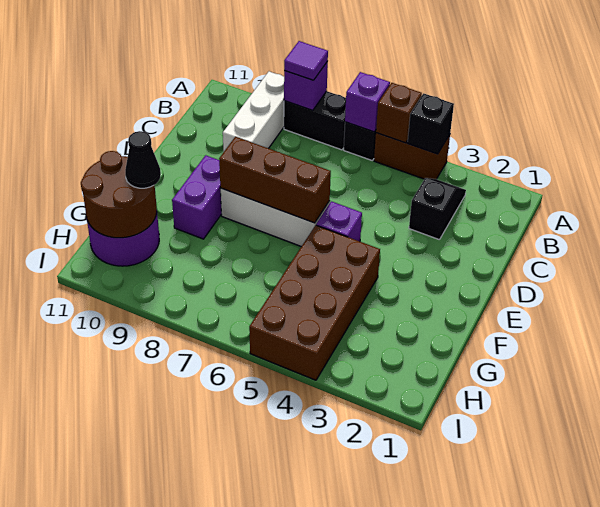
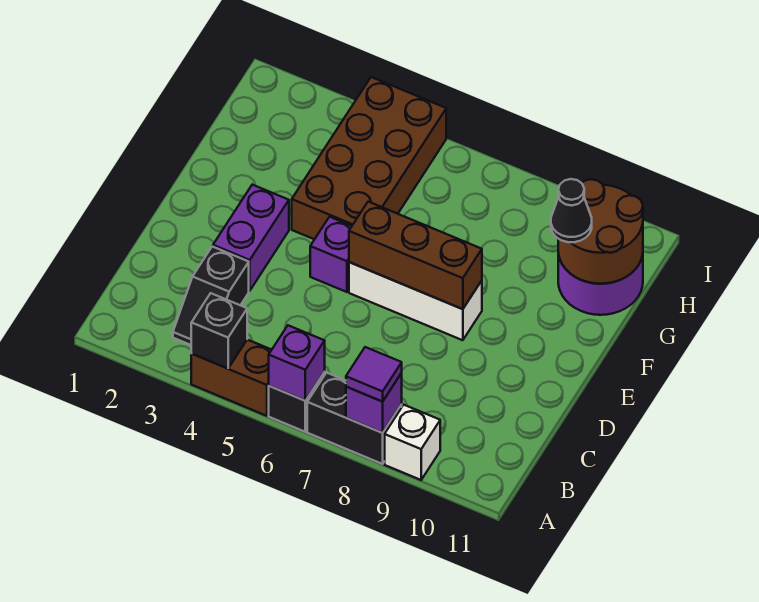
brown brick A5 level 2 -> none
white brick A9:C9 level 1 -> white brick A9 level 1
purple brick E9:F9 level 1 -> purple brick D3:E3 level 1

